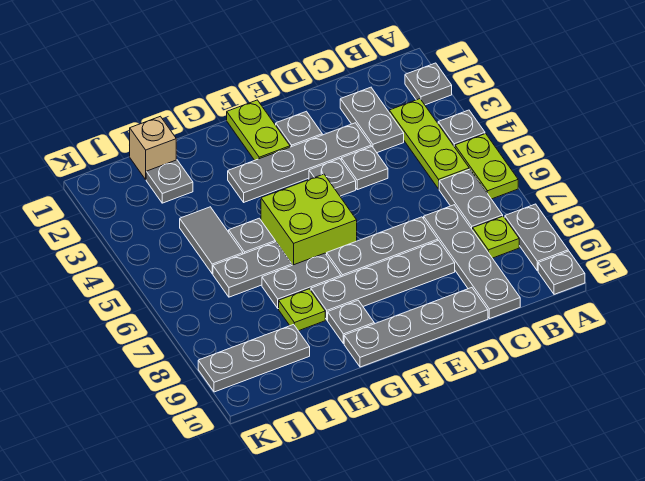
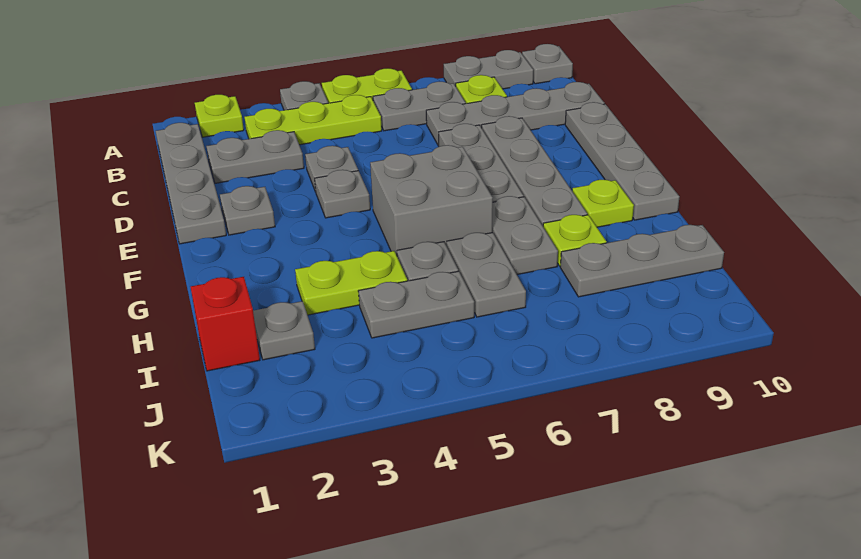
grey plate A2 level 1 -> lime plate A2 level 1
grey plate D3:G3 level 1 -> grey plate B1:E1 level 1
lime plate F1:F2 level 1 -> lime plate H3:H4 level 1
lime brick F5:G6 level 1 -> grey brick F5:G6 level 1
grey plate G9 level 1 -> lime plate G9 level 1
tan brick I1 level 1 -> red brick I1 level 1
grey tile I4:I5 level 1 -> grey plate I4:I5 level 1
grey plate I9:K9 level 1 -> grey plate I8:I10 level 1

